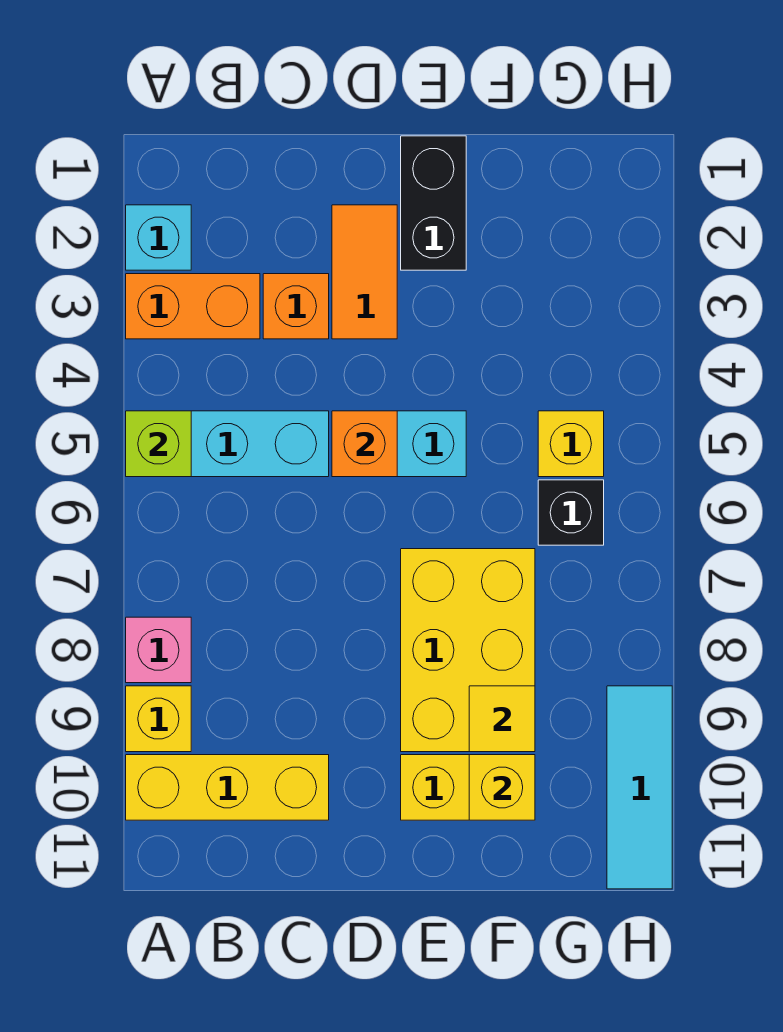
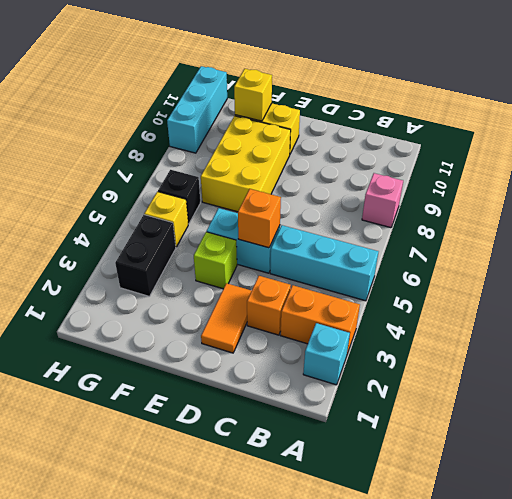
lime brick A5 level 2 -> lime brick E4 level 1
yellow brick A9 level 1 -> none
yellow brick A10:C10 level 1 -> none
black brick E1:E2 level 1 -> black brick G3:G4 level 1
yellow tile F9 level 2 -> none
cyan tile H9:H11 level 1 -> cyan brick H9:H11 level 1

